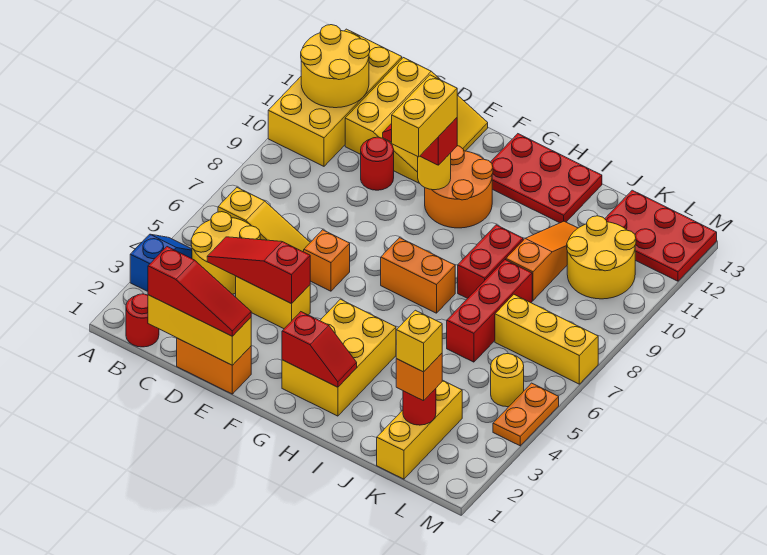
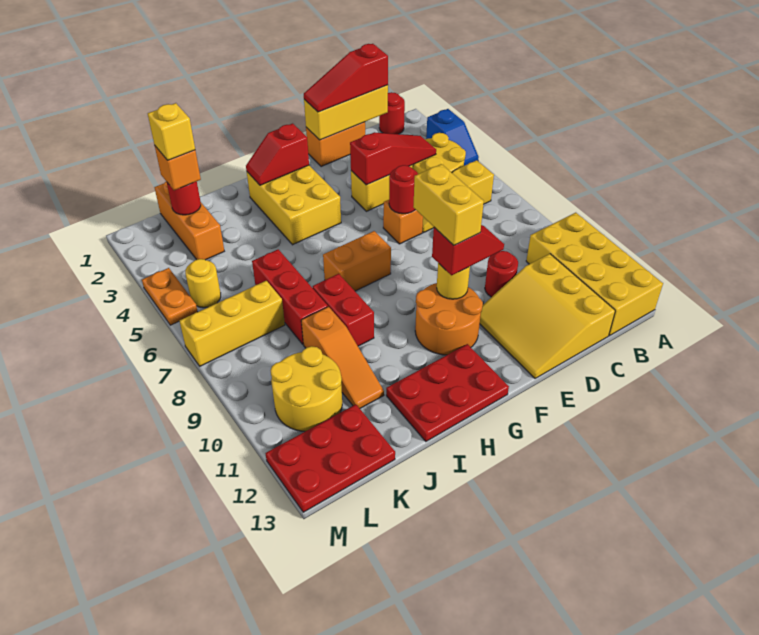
yellow round brick A11:B12 level 2 -> none
none -> red round brick E6 level 2
yellow brick K1:K3 level 1 -> orange brick K1:K3 level 1

